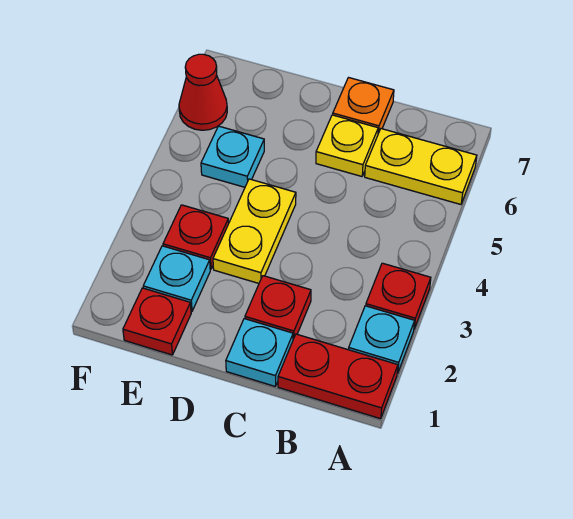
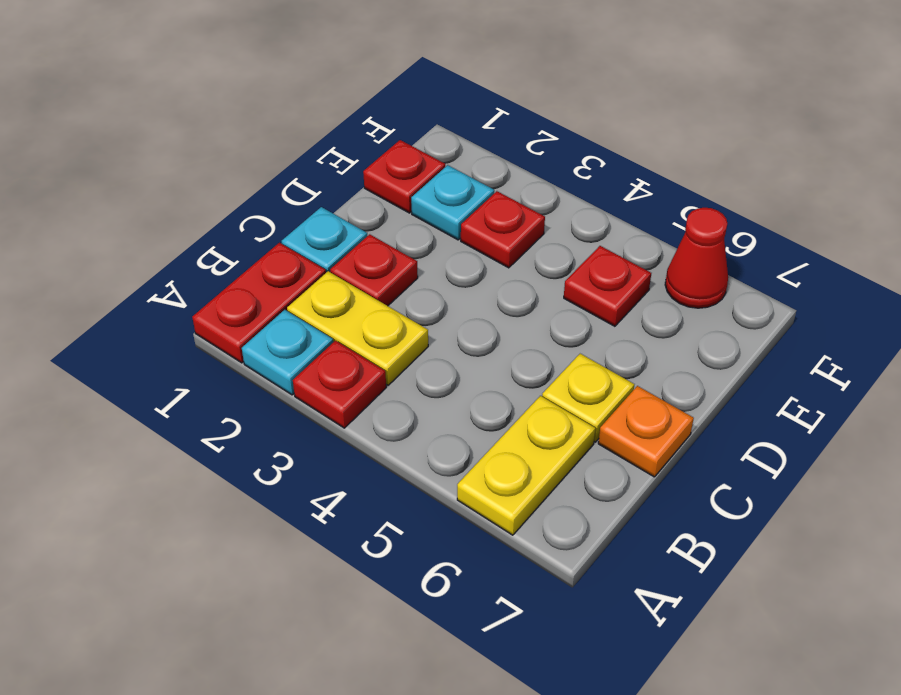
yellow plate D3:D4 level 1 -> yellow plate B2:B3 level 1
cyan plate E5 level 1 -> red plate E5 level 1

